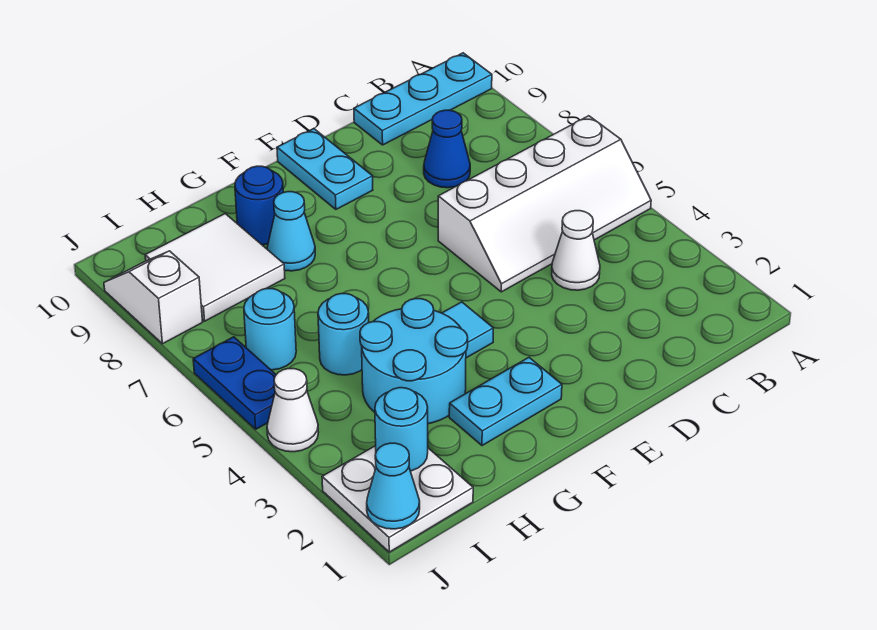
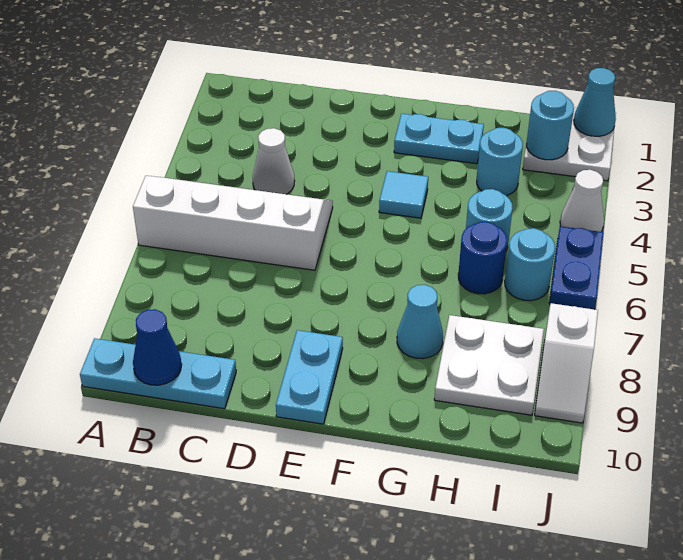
blue cone C8 level 1 -> blue cone B10 level 2
cyan round brick G3:H4 level 1 -> cyan round brick H3 level 1
blue round brick G9 level 1 -> blue round brick H6 level 1
white tile H8:I9 level 1 -> white plate H8:I9 level 1

